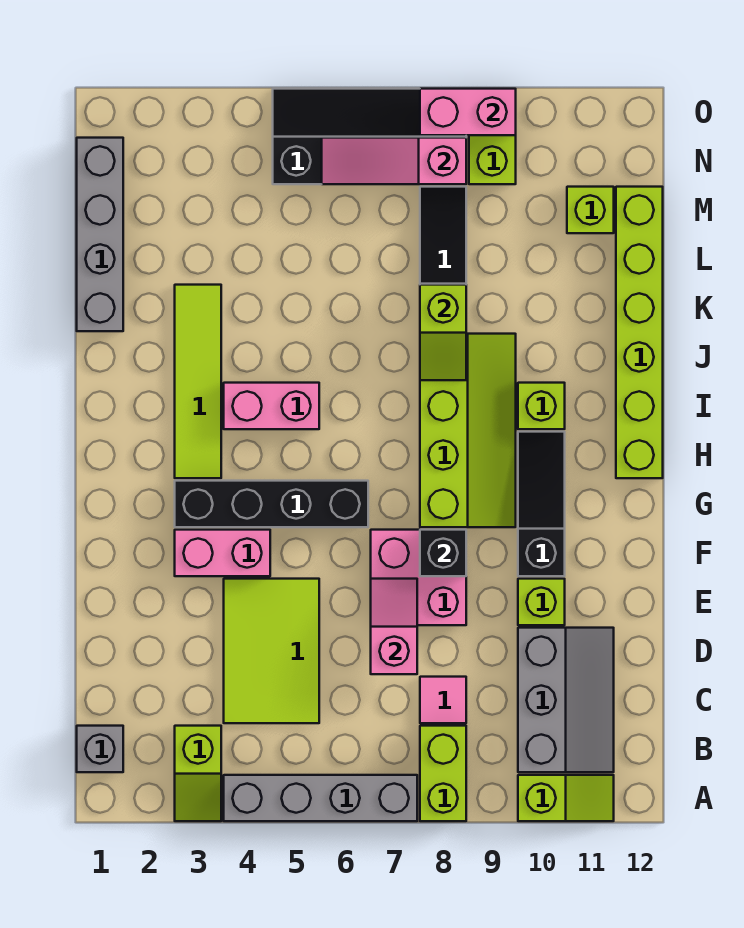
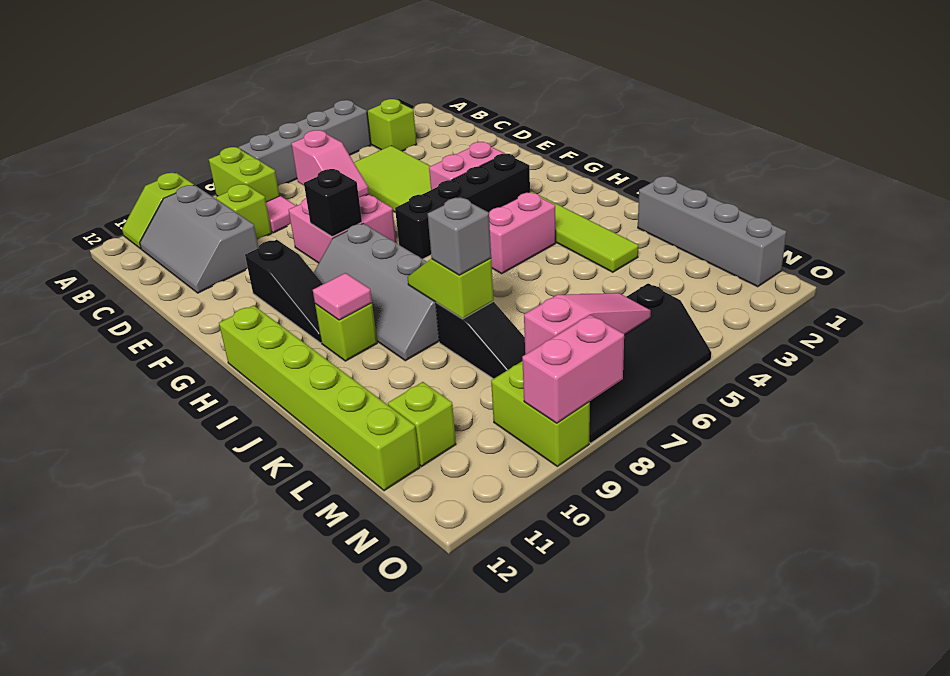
grey brick B1 level 1 -> grey brick K8 level 3
lime brick E10 level 1 -> lime brick C9 level 1
lime slope G8:J9 level 1 top 8 -> grey slope G8:J9 level 1 top 8
none -> pink tile I10 level 2

